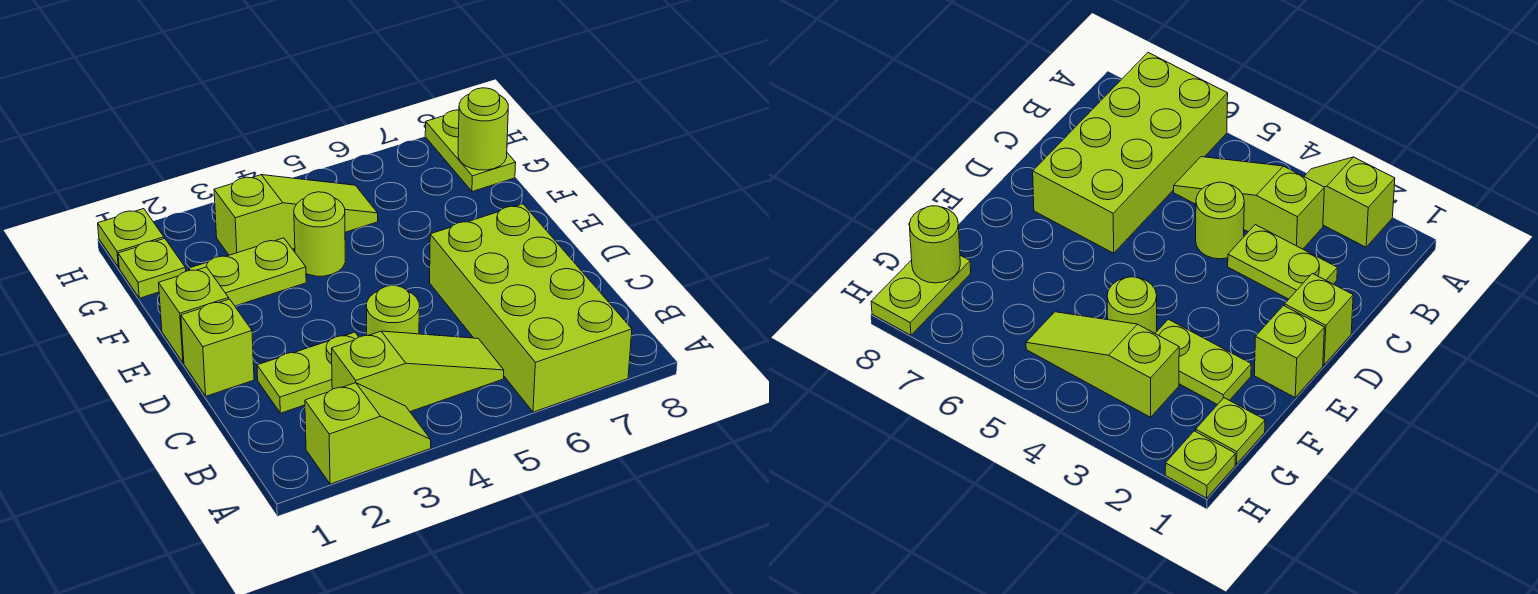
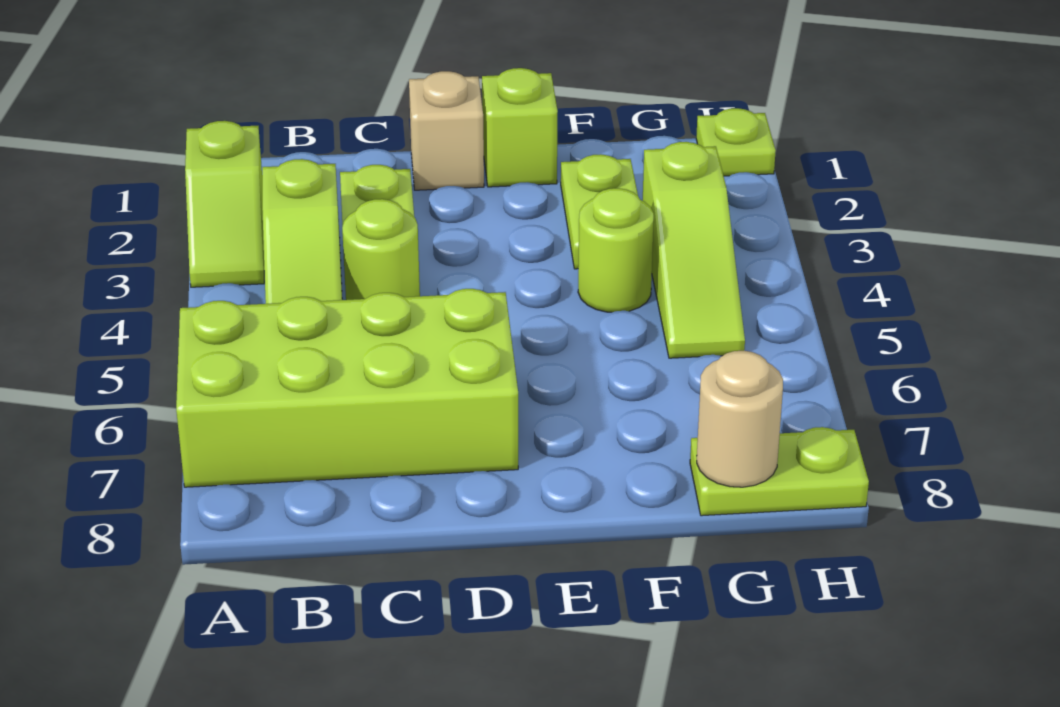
lime brick D1 level 1 -> tan brick D1 level 1
lime plate G1 level 1 -> none
lime round brick G8 level 2 -> tan round brick G8 level 2

